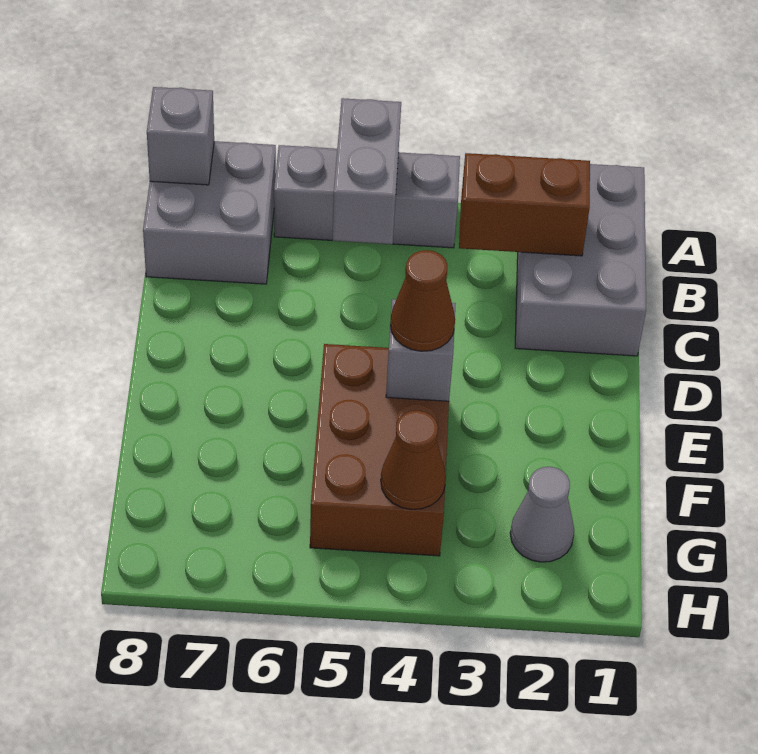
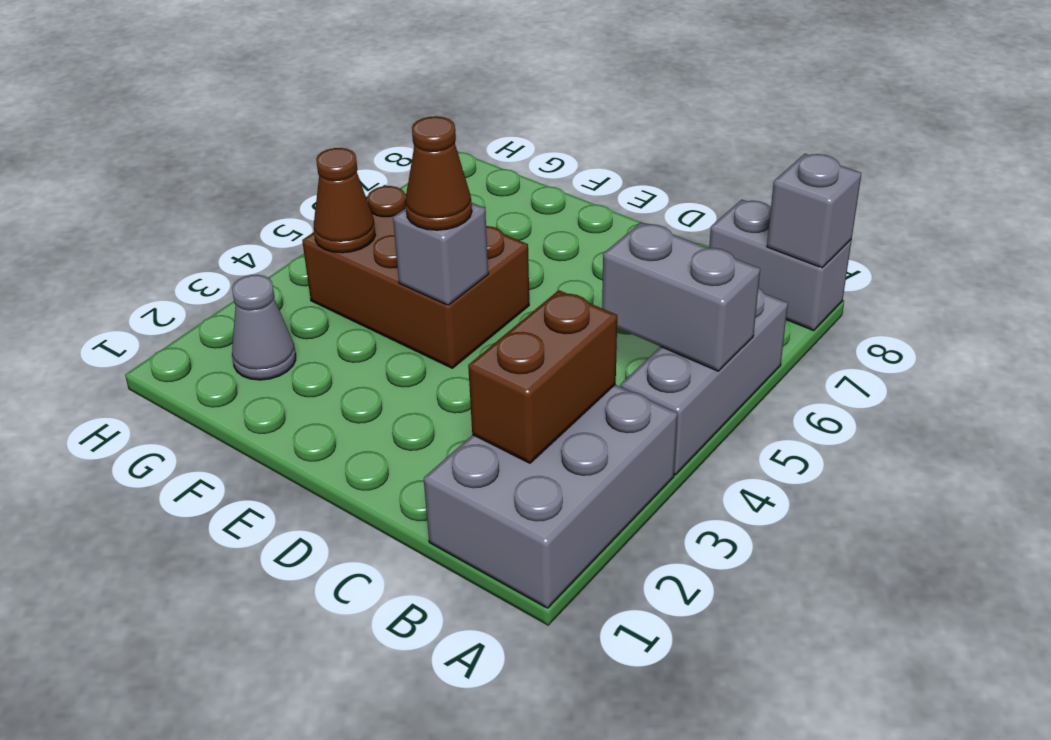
grey brick A1:C2 level 1 -> grey brick A1:B3 level 1
grey brick A7:B8 level 1 -> grey brick A8:B8 level 1

